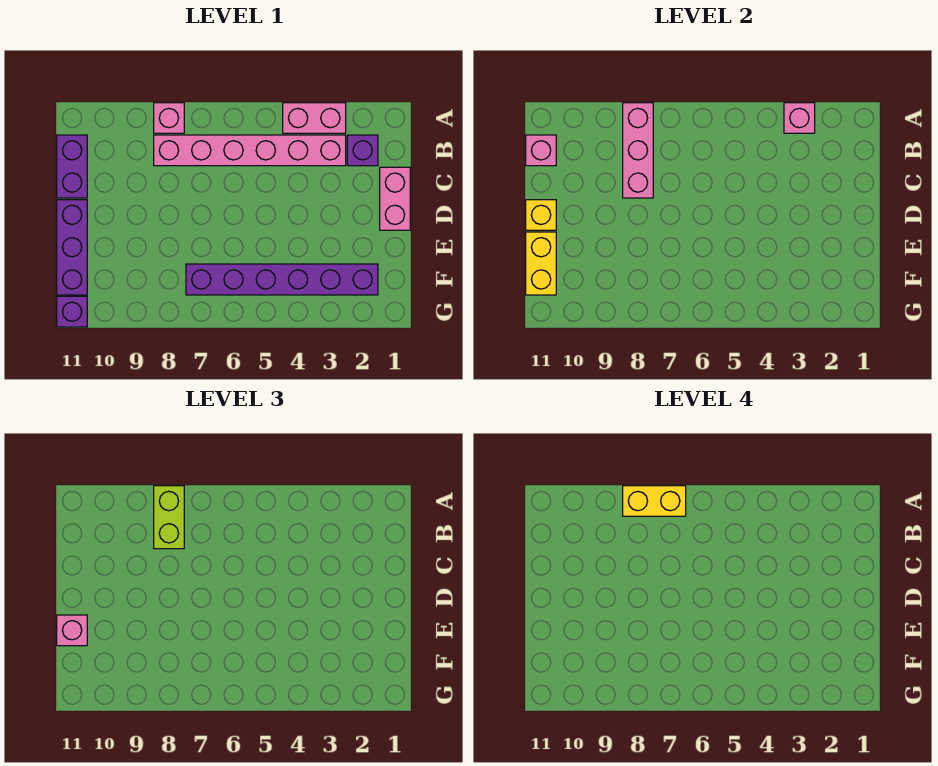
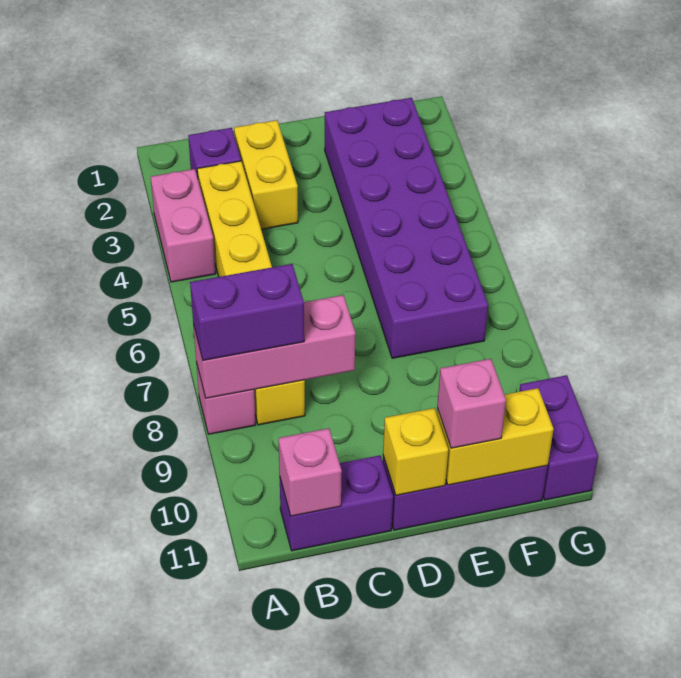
pink brick A3 level 2 -> none
yellow brick A7:A8 level 4 -> yellow brick C2:C3 level 1
lime brick A8:B8 level 3 -> purple brick A8:B8 level 3
pink brick B3:B8 level 1 -> yellow brick B3:B8 level 1
pink brick C1:D1 level 1 -> none
purple brick F2:F7 level 1 -> purple brick E2:F7 level 1
purple brick G11 level 1 -> purple brick G10:G11 level 1

